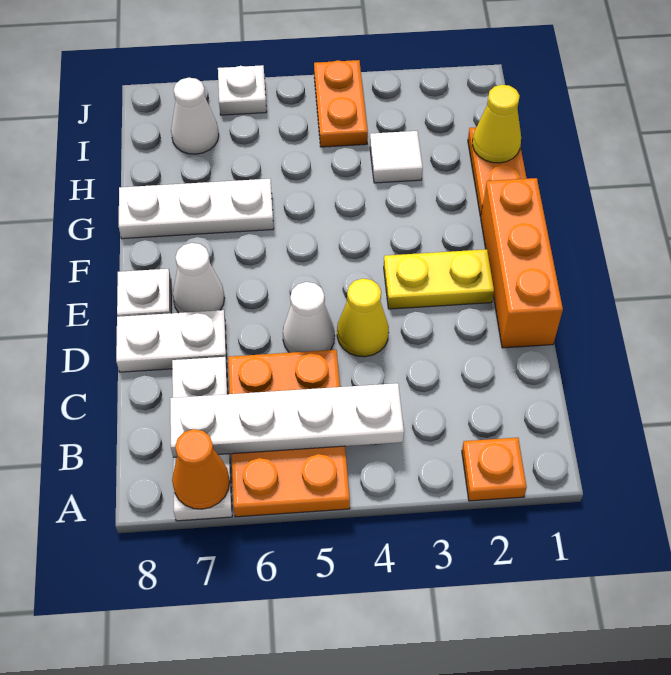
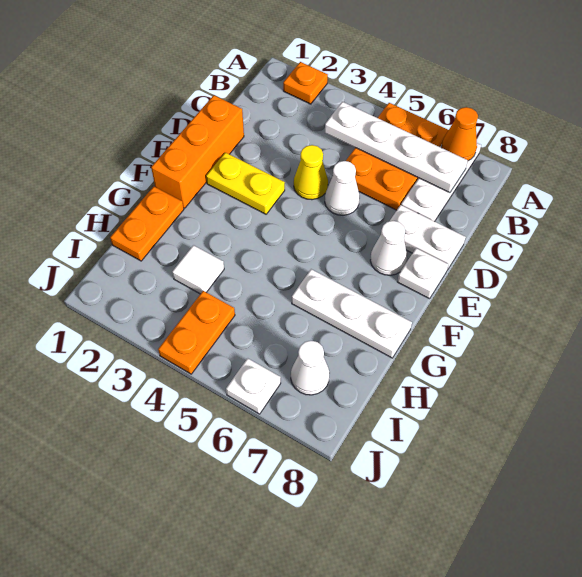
yellow cone H1 level 2 -> none

